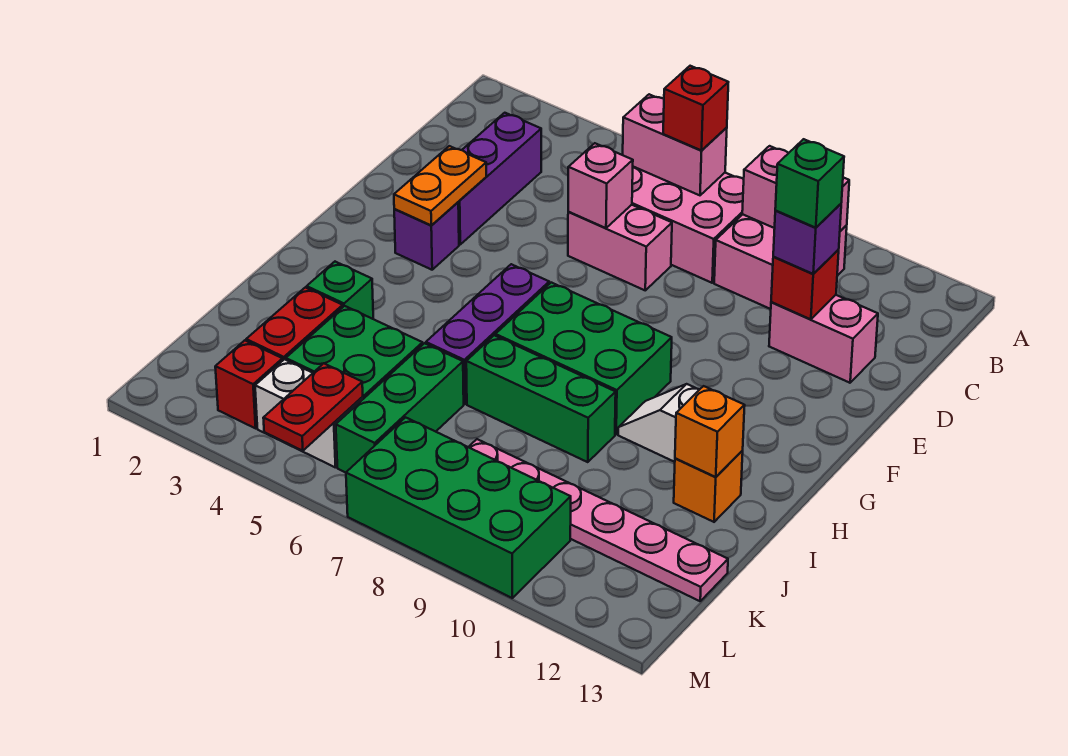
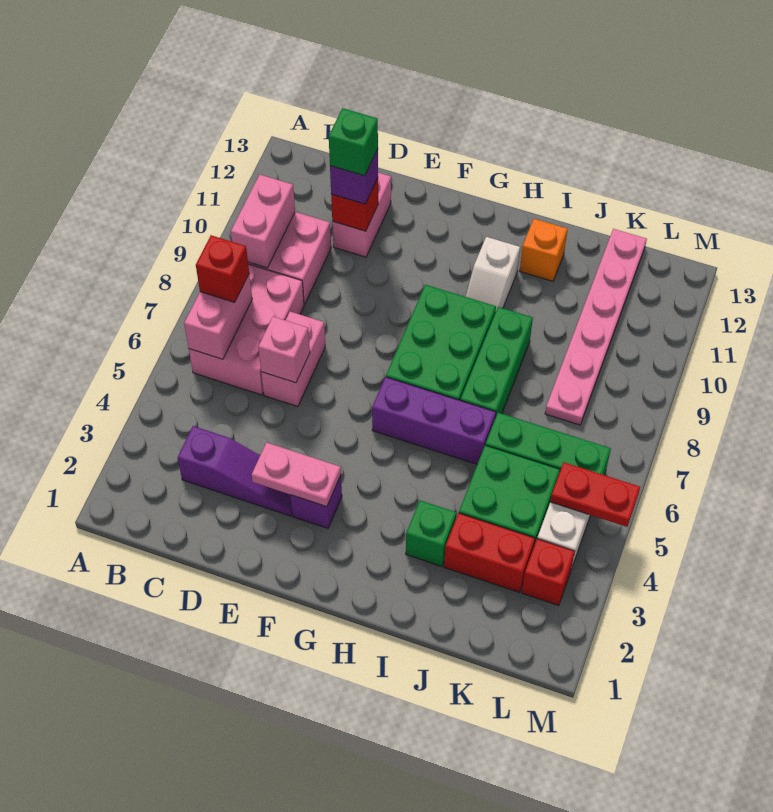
purple brick C3:E3 level 1 -> purple slope C3:E3 level 1 top C
orange plate E3:F3 level 2 -> pink plate E3:F3 level 2
orange brick I12 level 2 -> none
green brick L7:M10 level 1 -> none

